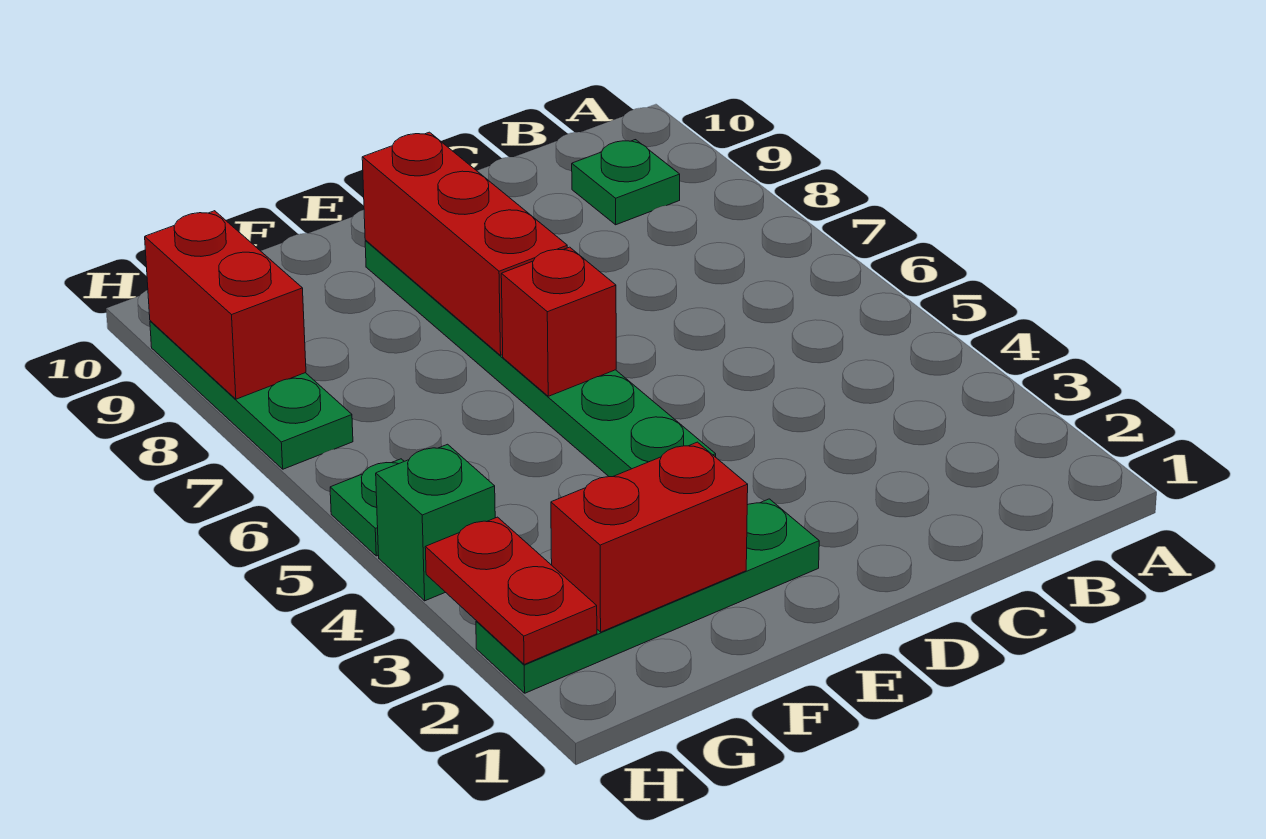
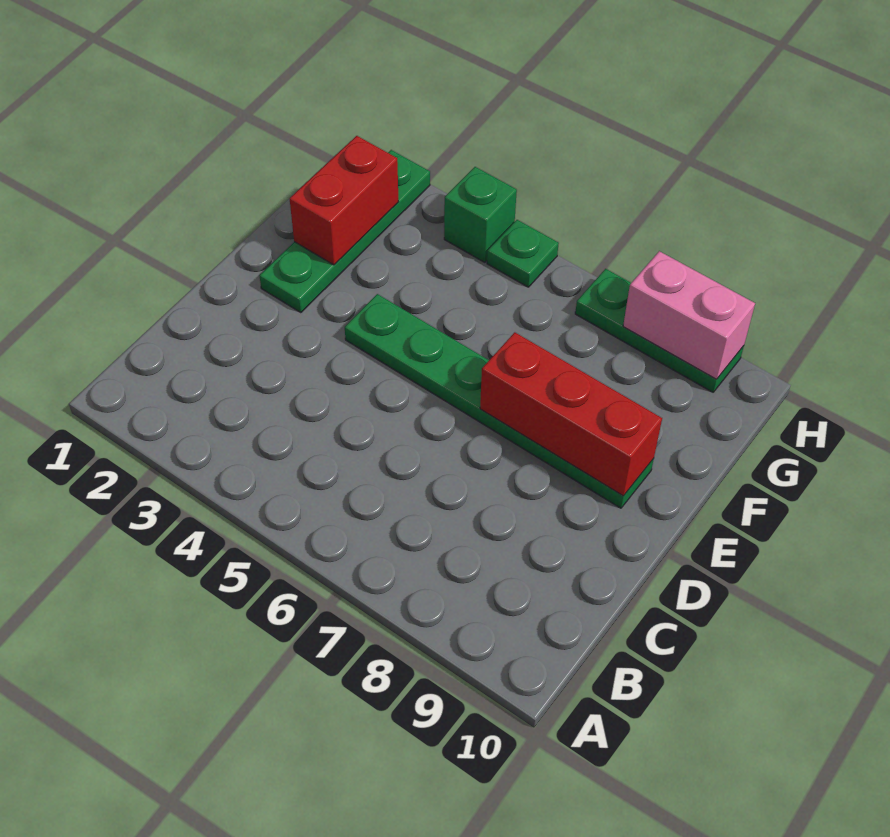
green plate B9 level 1 -> none
red brick E6 level 2 -> none
red plate H2:H3 level 2 -> none
red brick H8:H9 level 2 -> pink brick H8:H9 level 2

